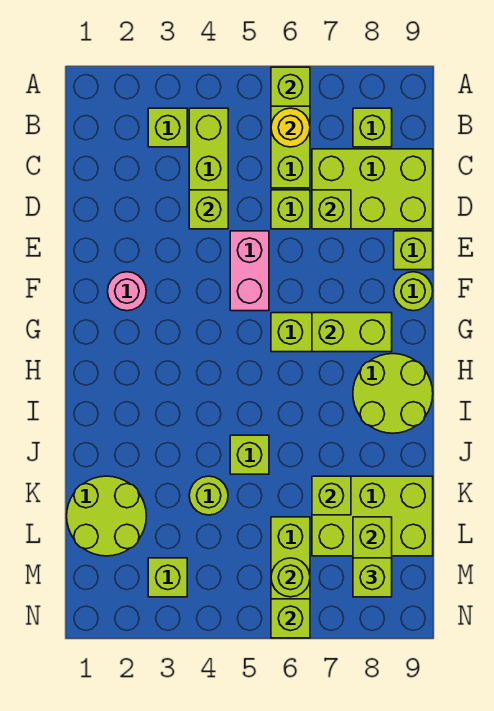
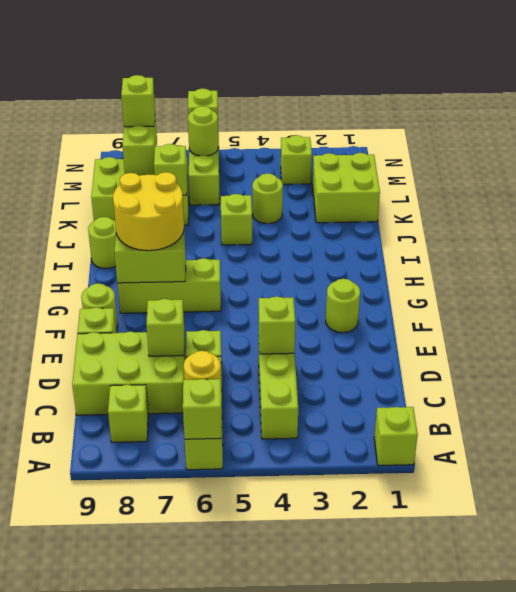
lime brick B3 level 1 -> lime brick A1 level 1
pink brick E5:F5 level 1 -> none
pink round brick F2 level 1 -> lime round brick F2 level 1
none -> yellow round brick G7:H8 level 3
lime round brick H8:I9 level 1 -> lime round brick I9 level 1
lime round brick K1:L2 level 1 -> lime brick K1:L2 level 1

